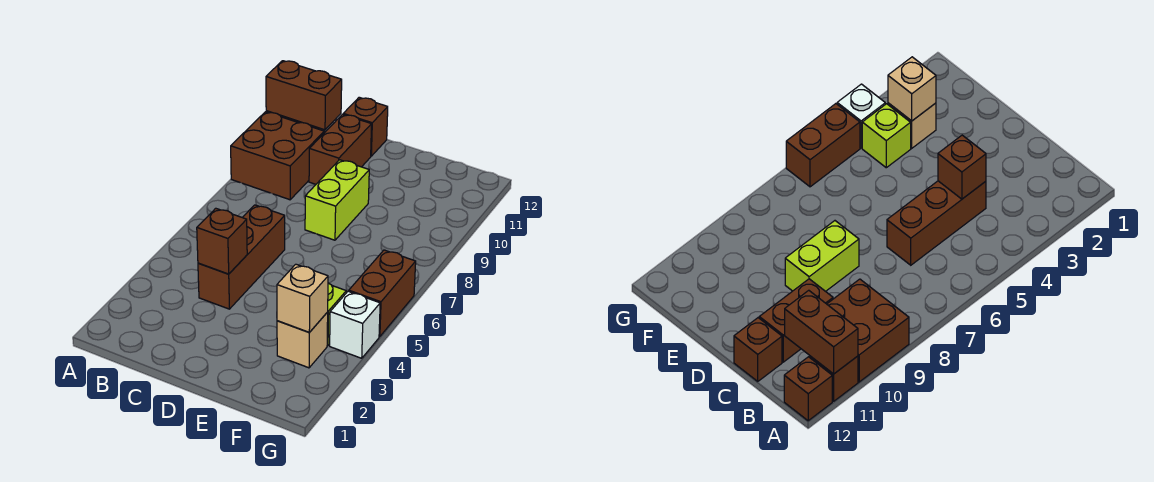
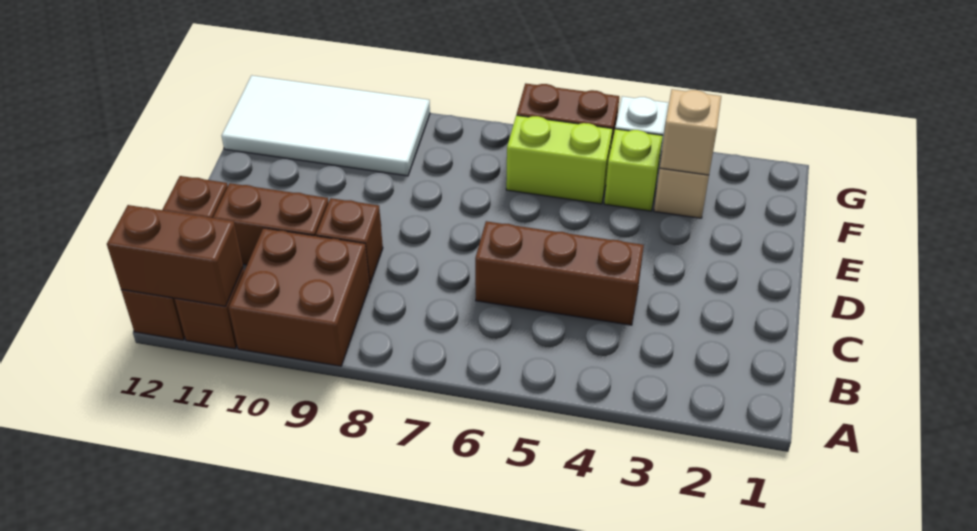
brown brick A11:B11 level 2 -> brown brick A11:A12 level 2
brown brick C4 level 2 -> brown brick C9 level 1
lime brick D8:D9 level 1 -> lime brick F5:F6 level 1
none -> white tile F9:G12 level 1

